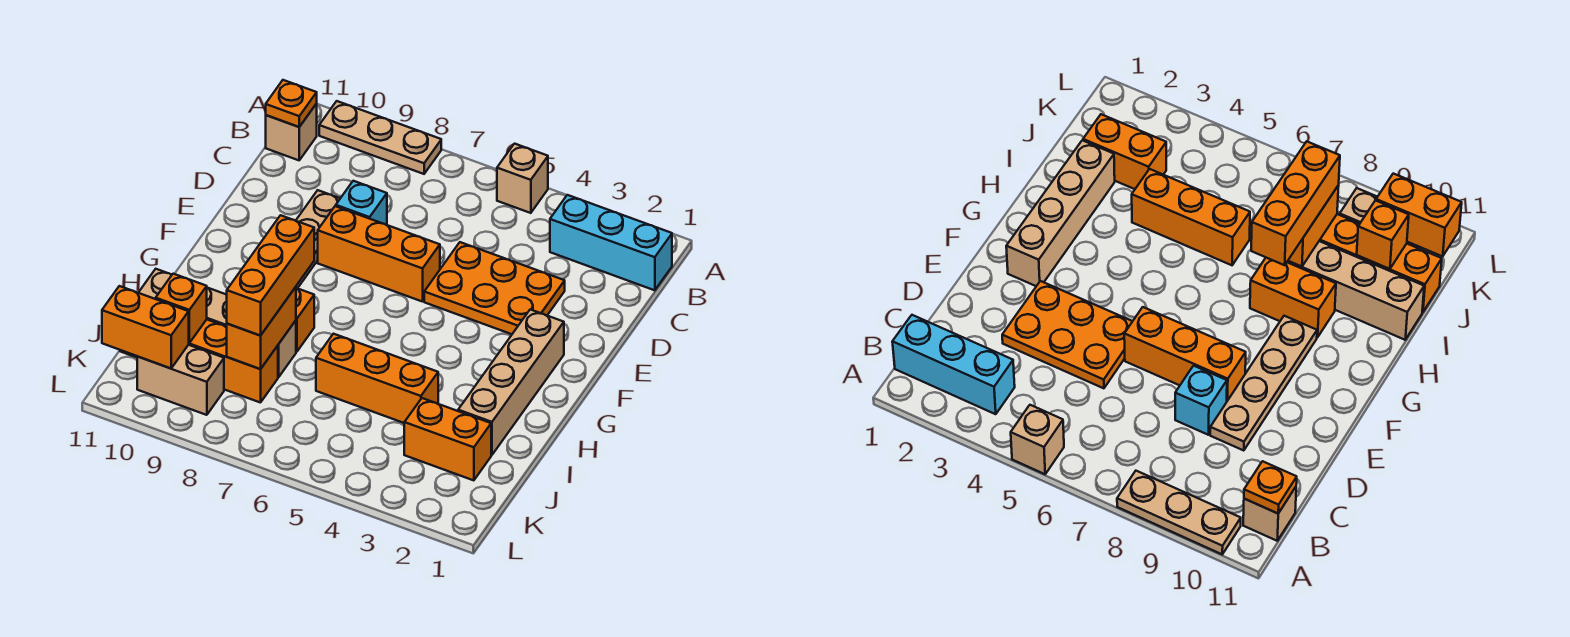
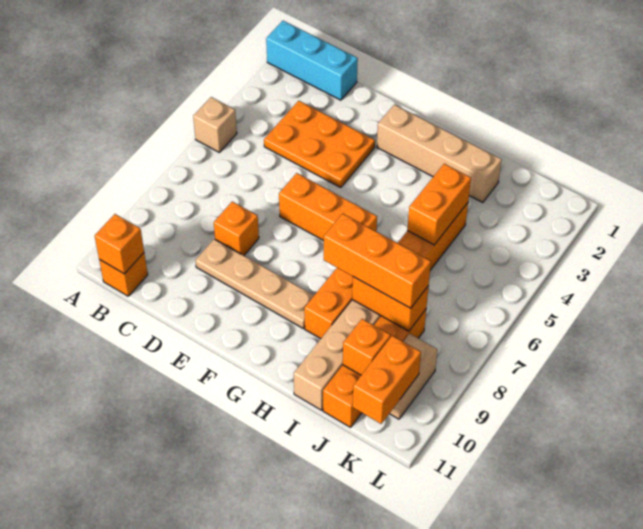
tan plate A8:A10 level 1 -> none
cyan brick B1:B3 level 1 -> cyan brick A1:C1 level 1
tan brick B11 level 1 -> orange brick B11 level 1
orange plate B11 level 2 -> orange brick B11 level 2
orange plate D3:E5 level 1 -> orange plate C3:E4 level 1
cyan brick D8 level 1 -> orange brick D8 level 1
orange brick E6:E8 level 1 -> orange brick E6:G6 level 1
orange brick J2:J3 level 1 -> orange brick I4:I5 level 2

